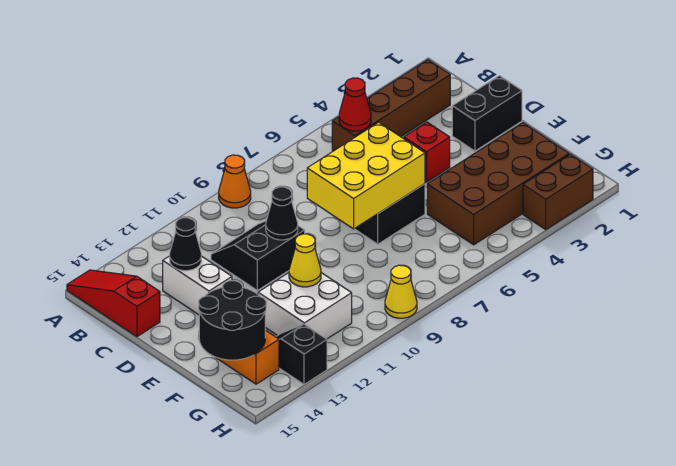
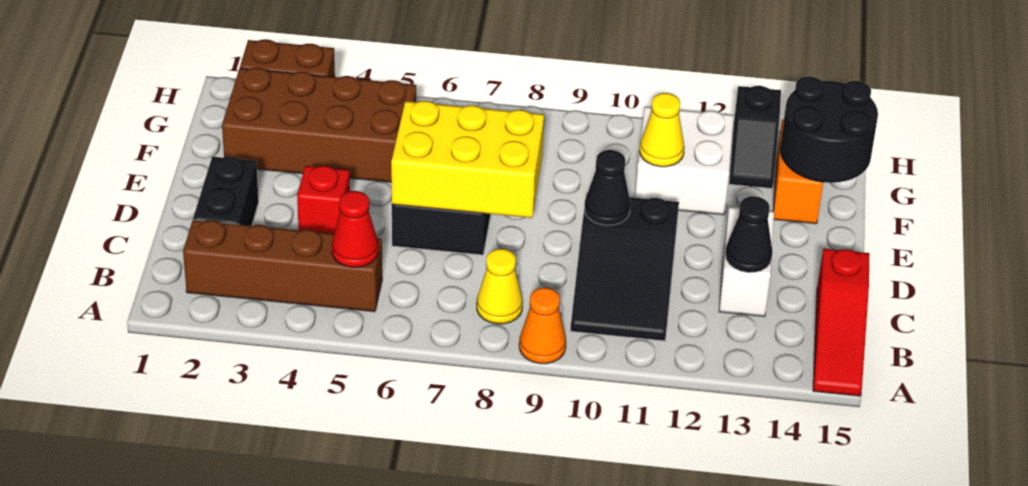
black slope C10:D11 level 1 top D -> black slope B10:D11 level 1 top D
black brick D1:D2 level 1 -> black brick C2:D2 level 1
yellow cone H9 level 1 -> yellow cone B8 level 1

